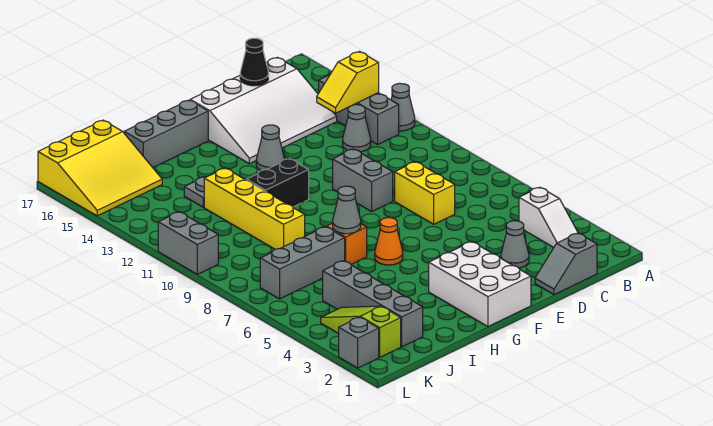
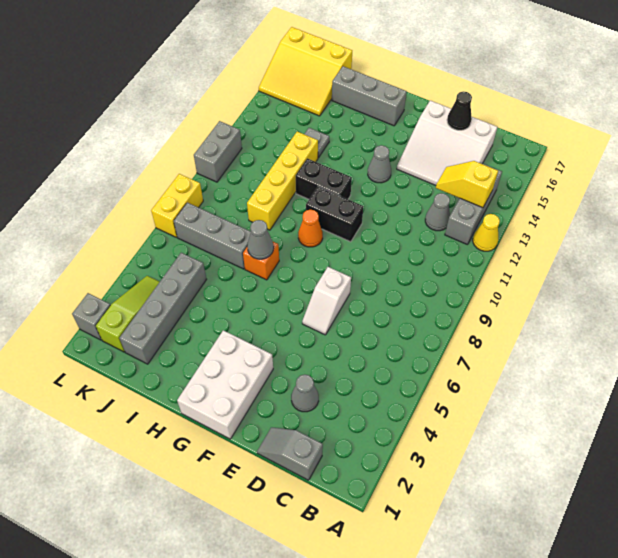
grey cone A12 level 1 -> yellow cone A12 level 1
white slope B3:B4 level 1 top 4 -> white slope E6:E7 level 1 top 7
white slope C14:F16 level 1 top 16 -> white slope C14:E16 level 1 top 16
yellow brick D7:D8 level 1 -> yellow brick L7:L8 level 1
grey brick E9:E10 level 1 -> none
none -> black brick F10:G10 level 1
orange cone G6 level 1 -> orange cone G9 level 1

